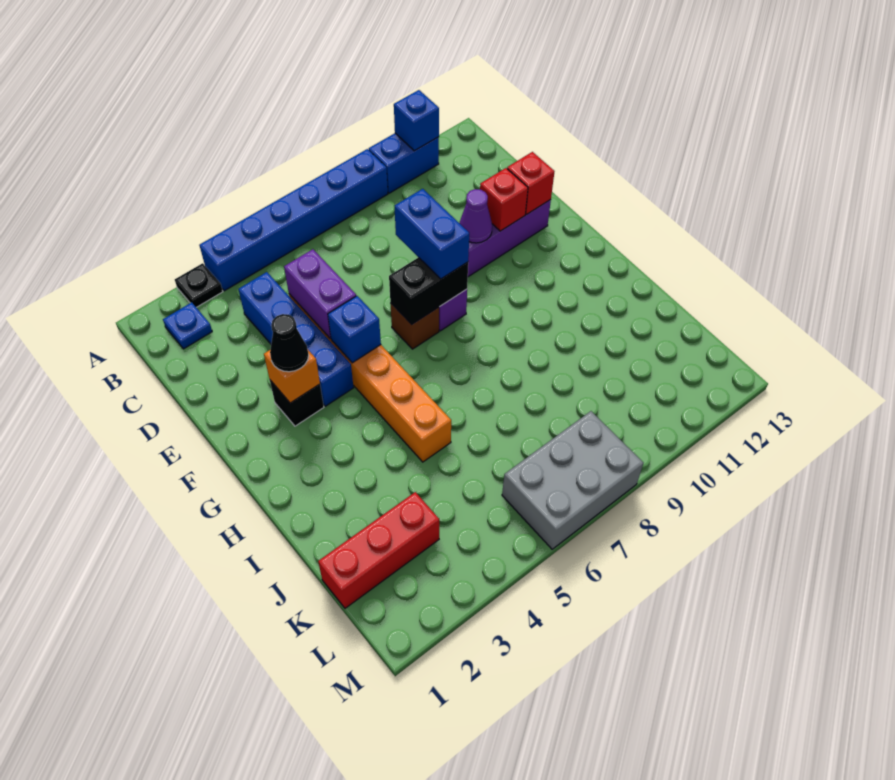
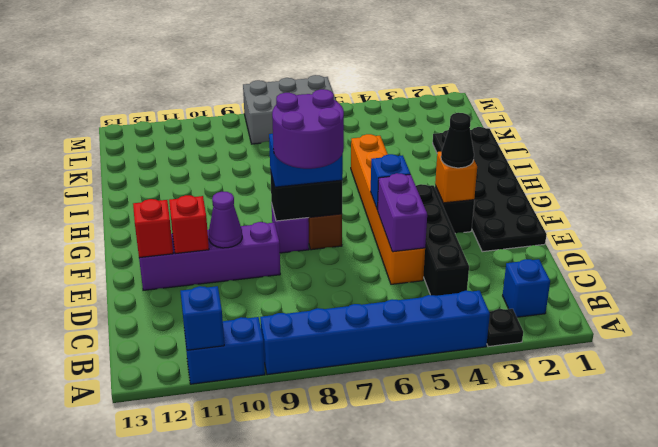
blue plate B2 level 1 -> blue brick B2 level 1
blue brick C4:F4 level 1 -> black brick C4:F4 level 1
none -> black plate E1:J2 level 1
none -> purple round brick E7:F8 level 4
blue brick E8:F8 level 3 -> blue brick F7:F8 level 3
red brick K1:K3 level 1 -> none

